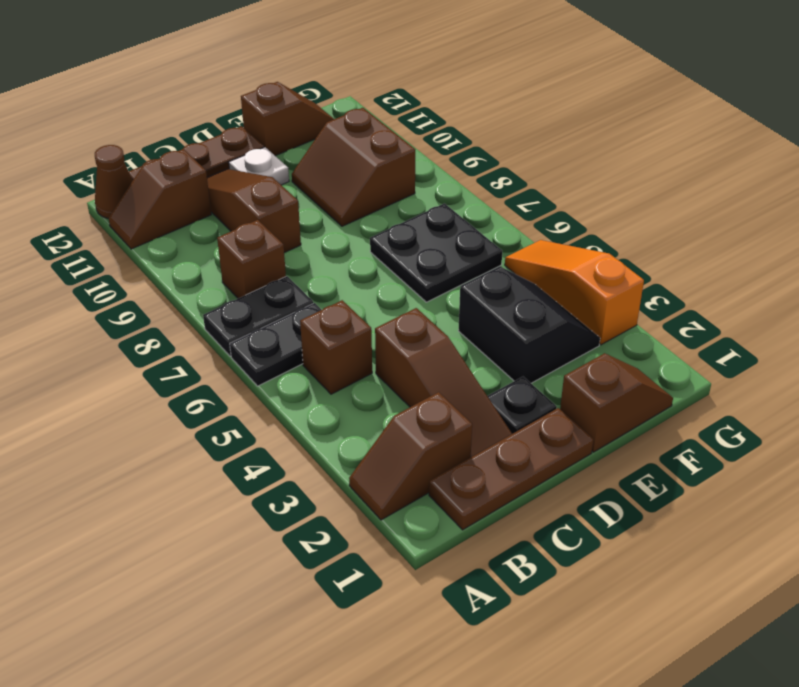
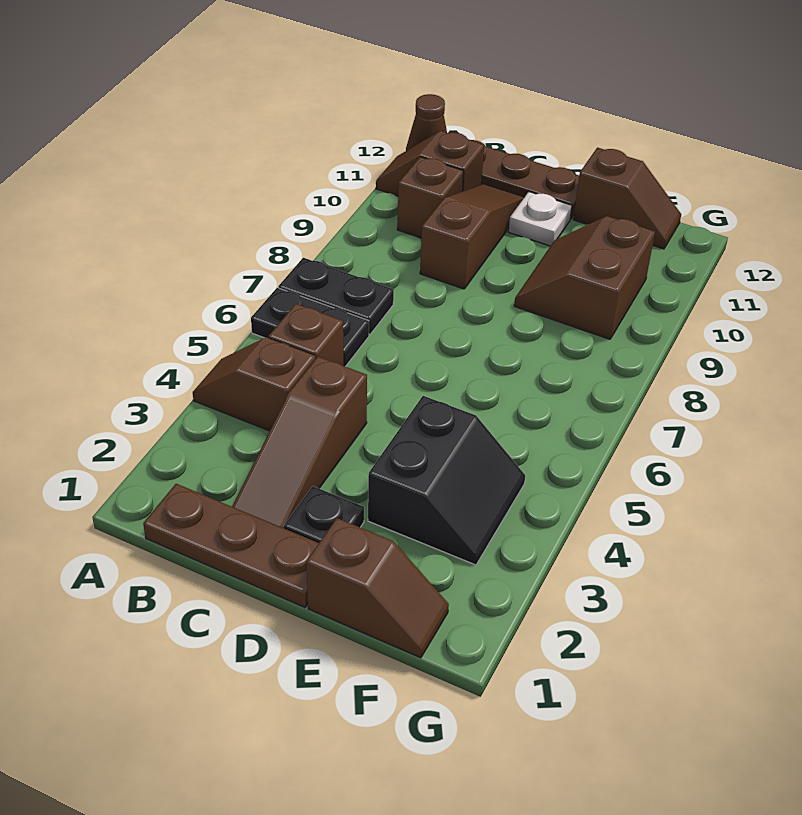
brown slope A2:B2 level 1 top B -> brown slope A4:B4 level 1 top B
brown brick B8 level 1 -> brown brick B10 level 1
black plate E6:F7 level 1 -> none
orange slope G3:G5 level 1 top 3 -> none

